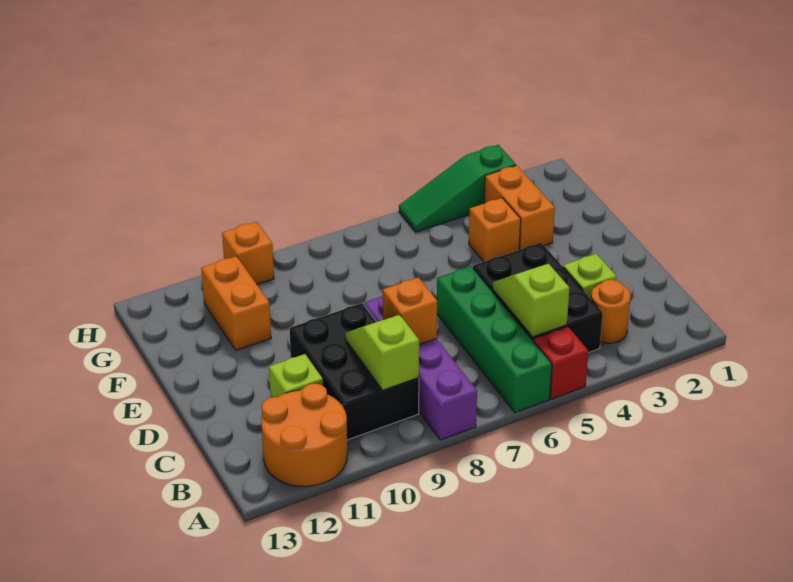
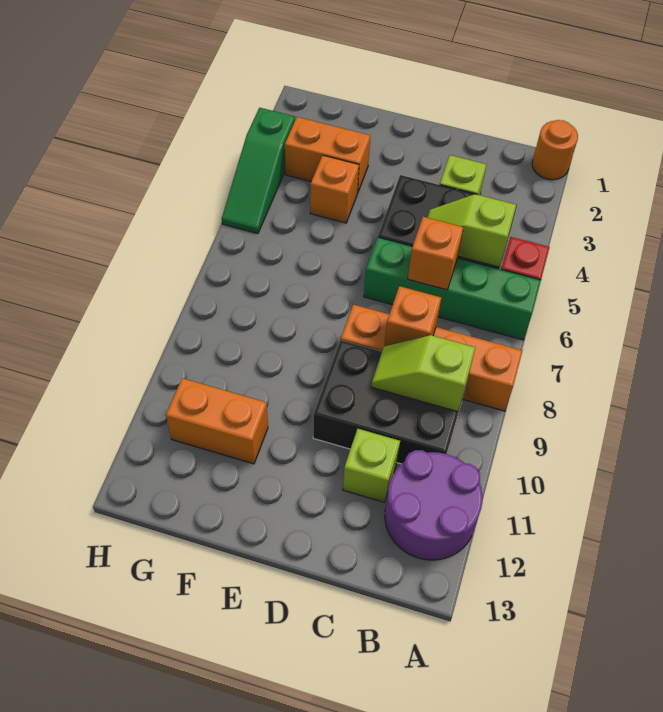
purple brick A8:D8 level 1 -> orange brick A8:D8 level 1
orange round brick A11:B12 level 1 -> purple round brick A11:B12 level 1
orange round brick B3 level 1 -> orange round brick A1 level 1
orange brick H10 level 1 -> orange brick C6 level 2

